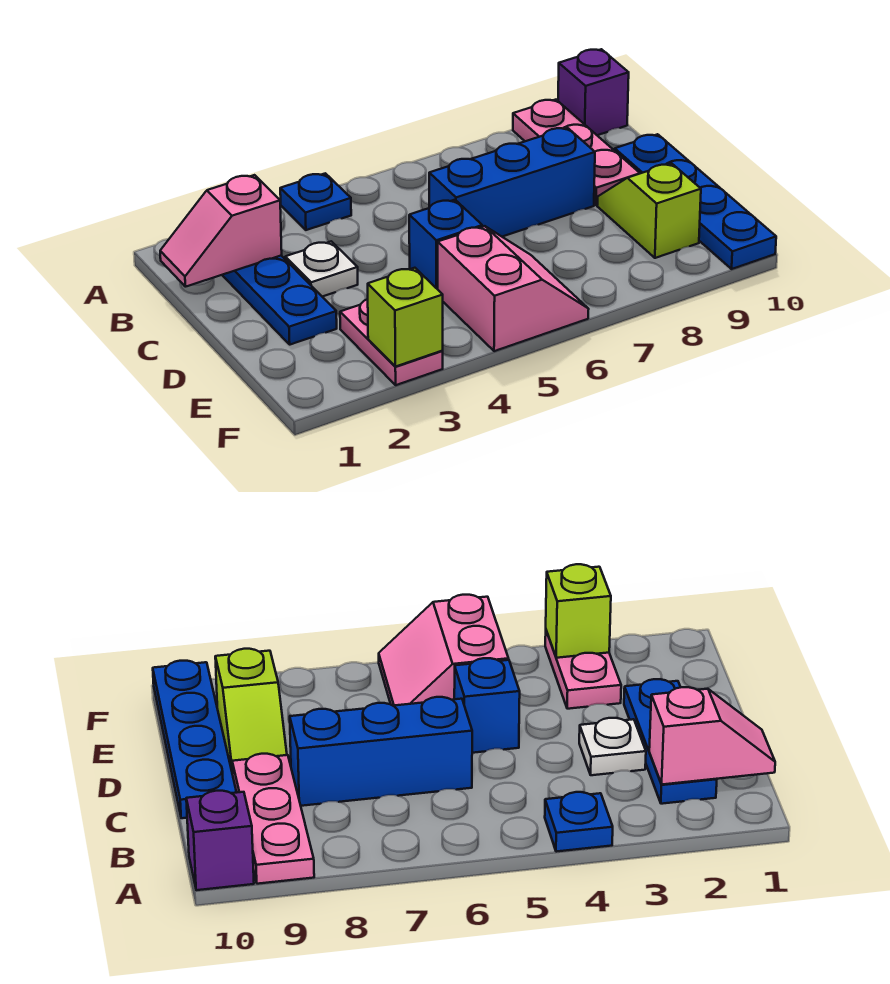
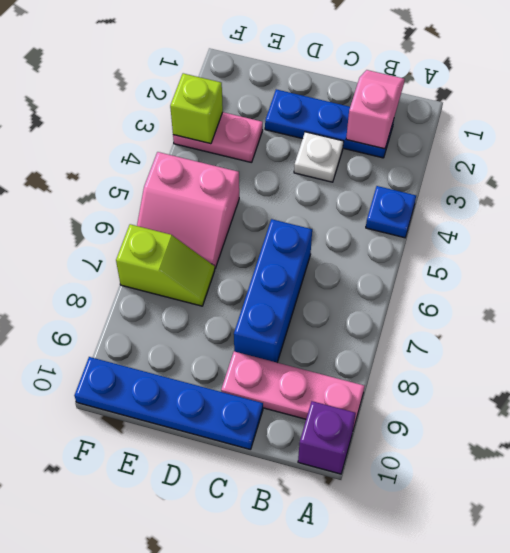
blue brick D5 level 1 -> none
lime slope D9:E9 level 1 top E -> lime slope E7:F7 level 1 top F

